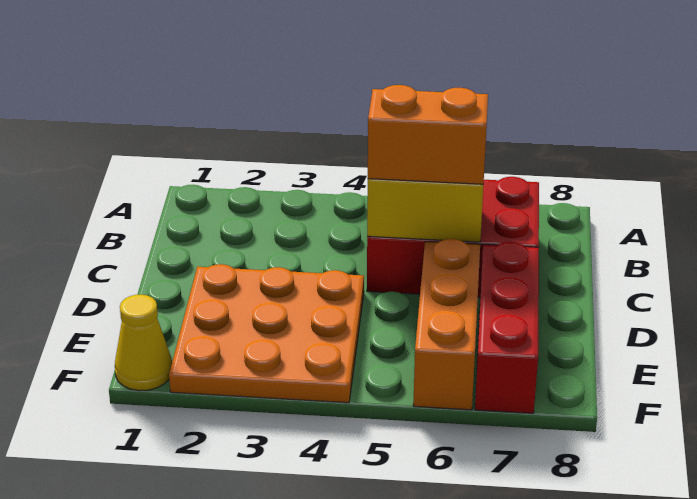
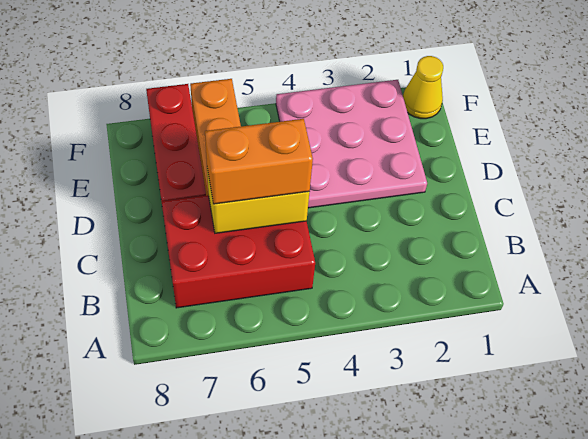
orange plate D2:F4 level 1 -> pink plate D2:F4 level 1

